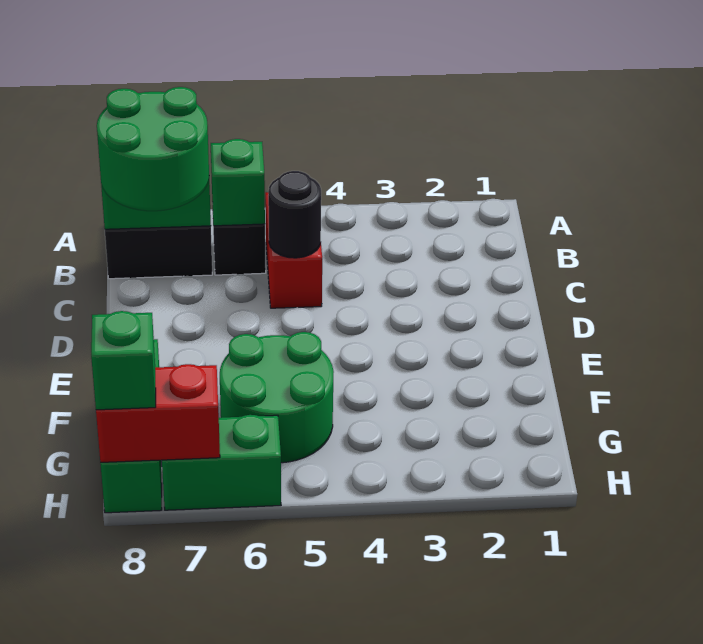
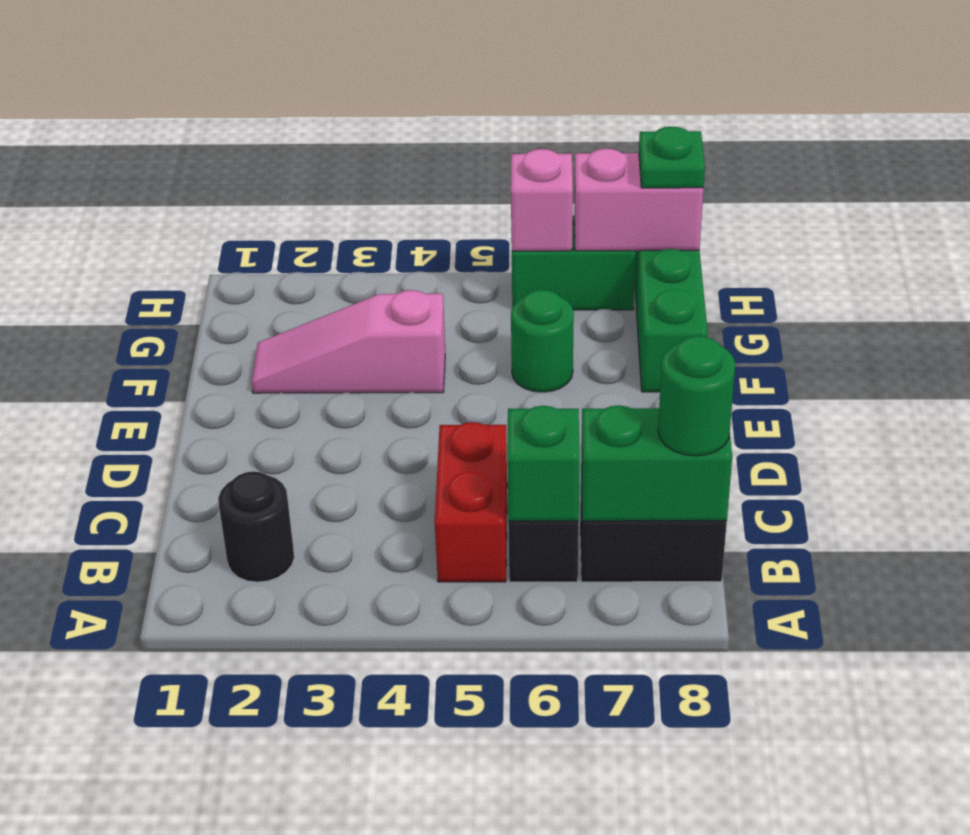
green round brick B7:C8 level 3 -> green round brick B8 level 3
black round brick C5 level 2 -> black round brick B2 level 1
none -> pink slope F2:F4 level 1 top 4
green round brick F5:G6 level 1 -> green round brick F6 level 1
none -> pink brick H6 level 2
red brick H7:H8 level 2 -> pink brick H7:H8 level 2
green brick H8 level 3 -> green plate H8 level 3

